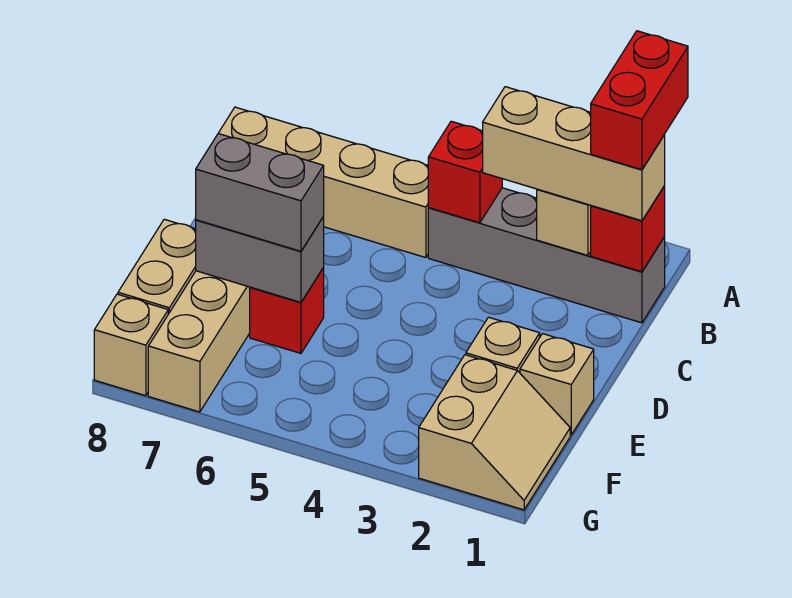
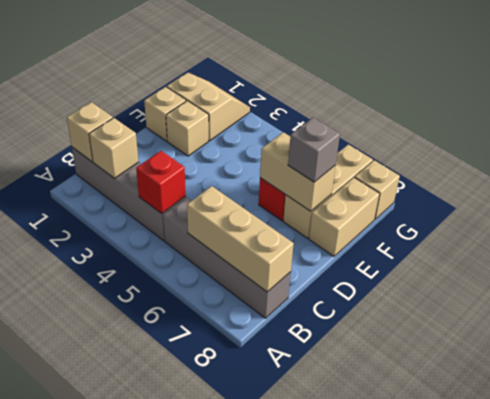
red brick A1:B1 level 4 -> none
red brick B1 level 2 -> tan brick B1 level 2
tan brick B1:B3 level 3 -> tan brick B6:B8 level 2
tan brick B5:B8 level 1 -> grey brick B5:B8 level 1
grey brick E6:E7 level 2 -> tan brick E6:E7 level 2
grey brick E6:E7 level 3 -> grey brick E7 level 3
tan slope F1:G2 level 1 top 2 -> tan slope F1:G2 level 1 top F

